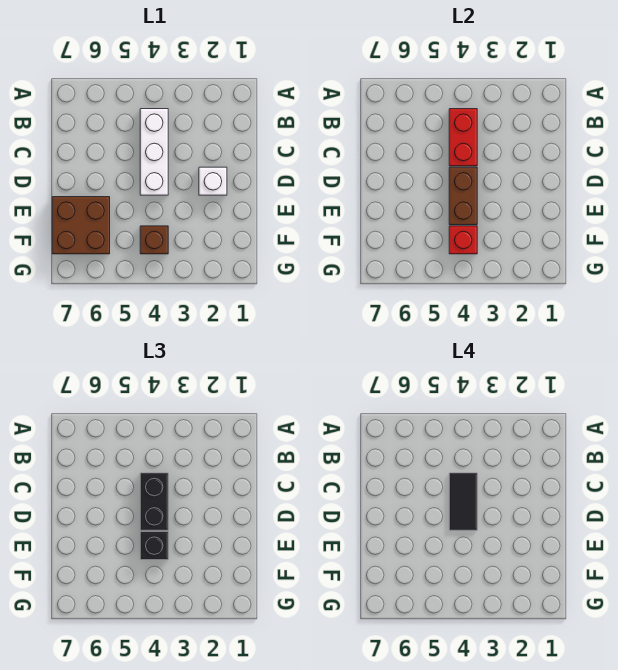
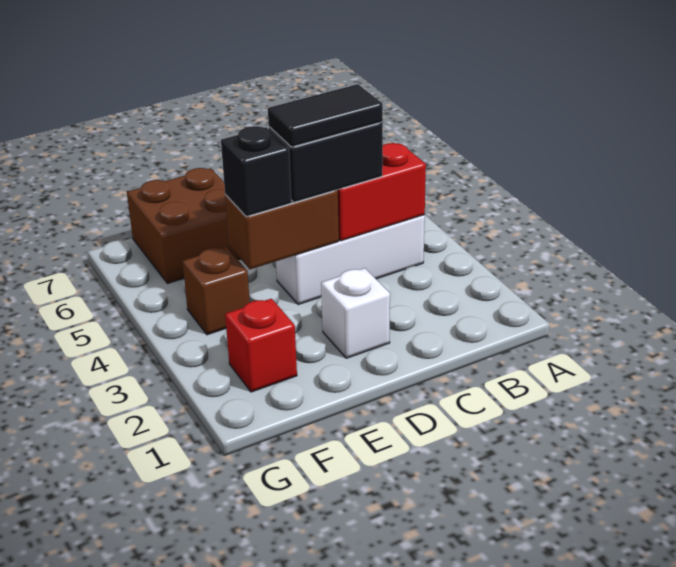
red brick F4 level 2 -> red brick F2 level 1

